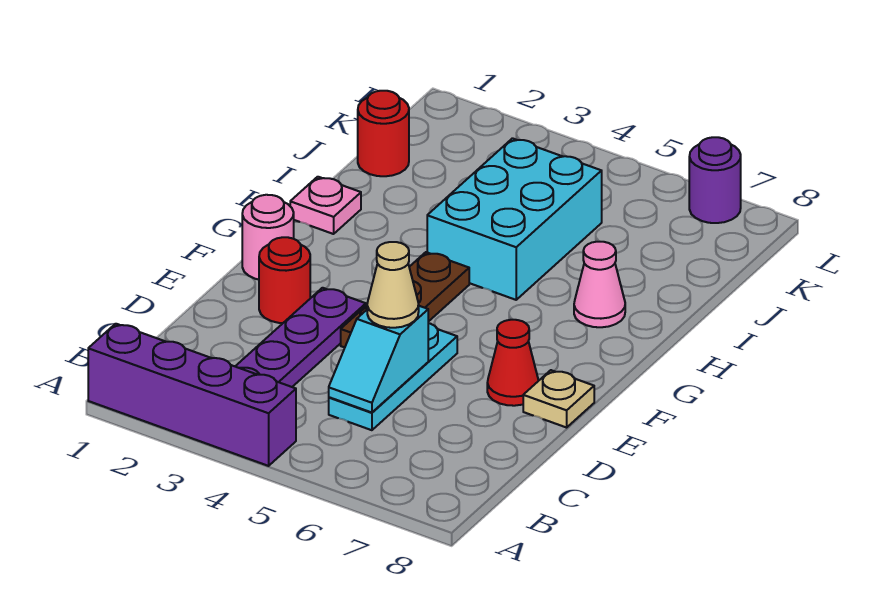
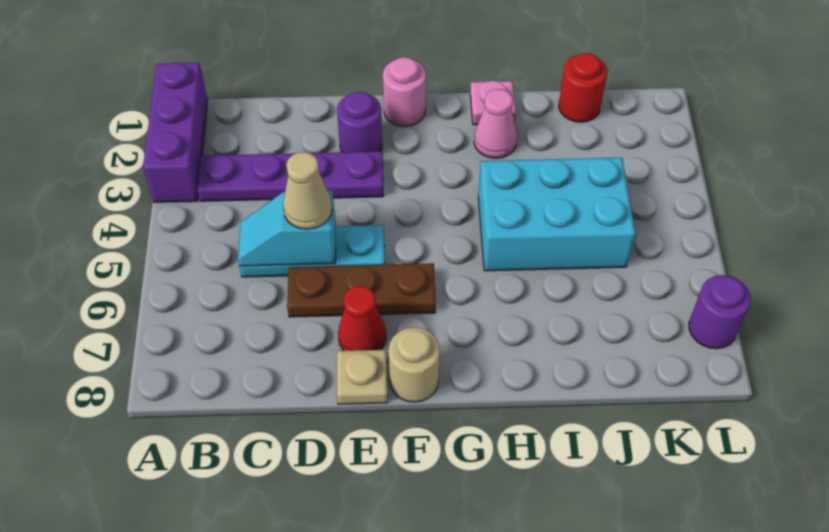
purple brick A1:A4 level 1 -> purple brick A1:A3 level 1
red round brick E2 level 1 -> purple round brick E2 level 1
brown plate E4:G4 level 1 -> brown plate D6:F6 level 1
none -> tan round brick F8 level 1
pink cone H7 level 1 -> pink cone H2 level 1

